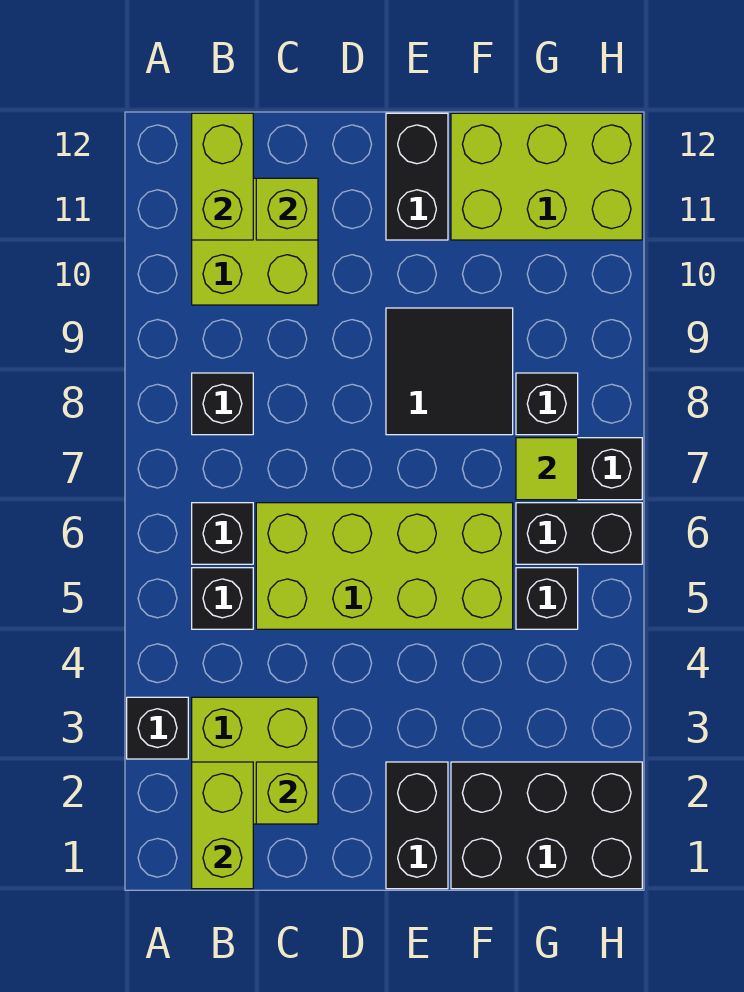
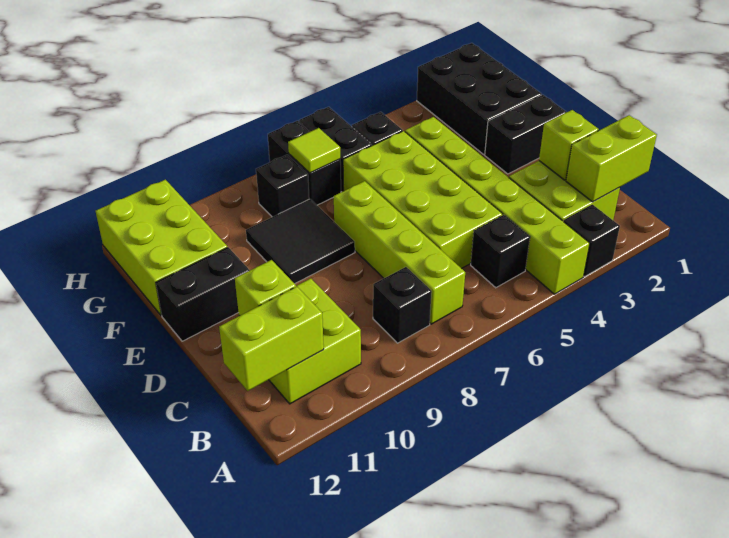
none -> lime brick A4:F4 level 1
black brick B6 level 1 -> none
none -> lime brick B7:E7 level 1

